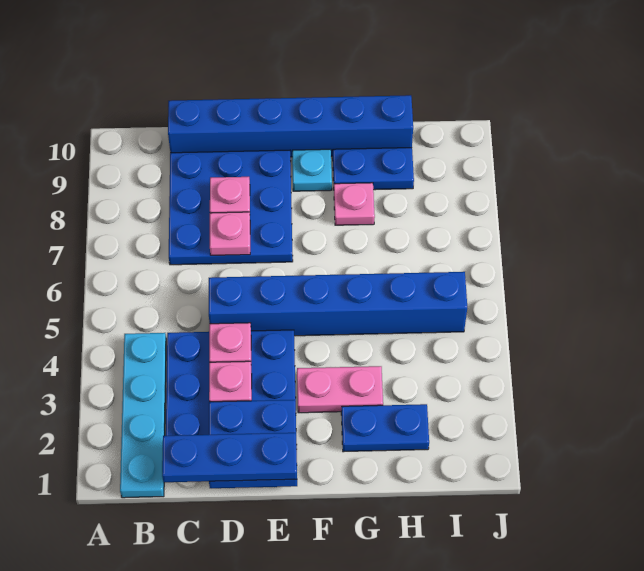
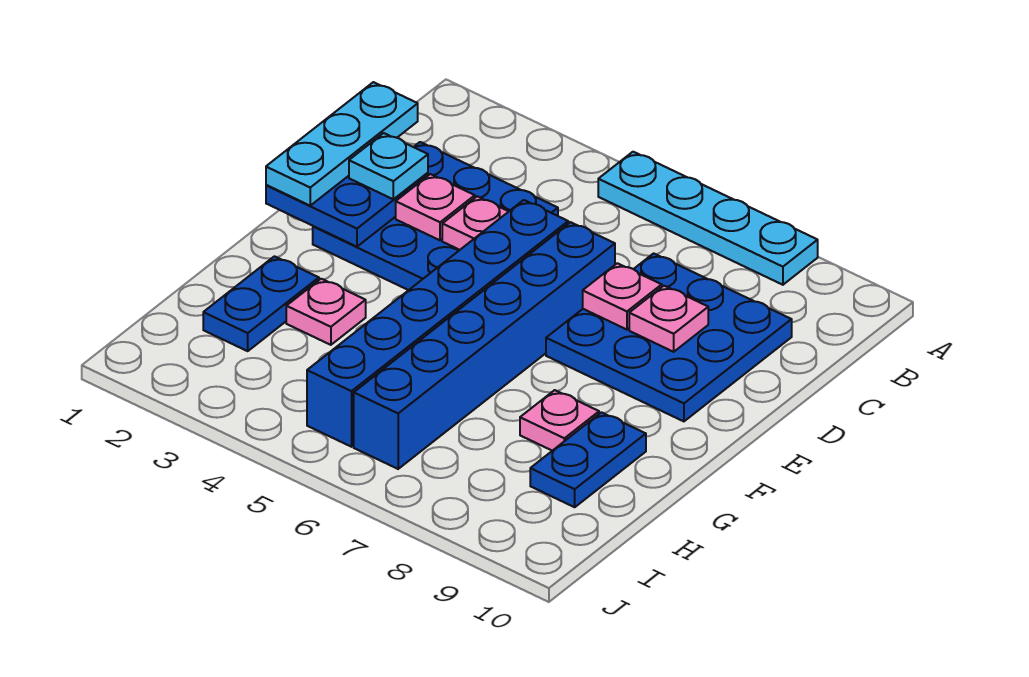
cyan plate B1:B4 level 1 -> cyan plate A5:A8 level 1
blue plate C1:E1 level 3 -> cyan plate C1:E1 level 3
blue brick C10:H10 level 1 -> blue brick D6:I6 level 1
pink plate F3:G3 level 1 -> pink plate G3 level 1
cyan plate F9 level 1 -> cyan plate D2 level 3

